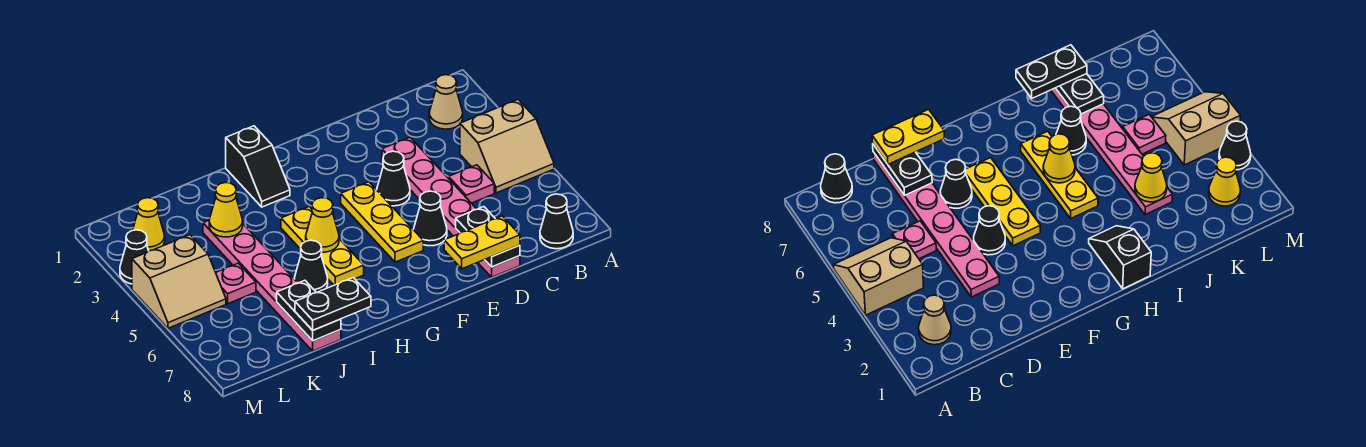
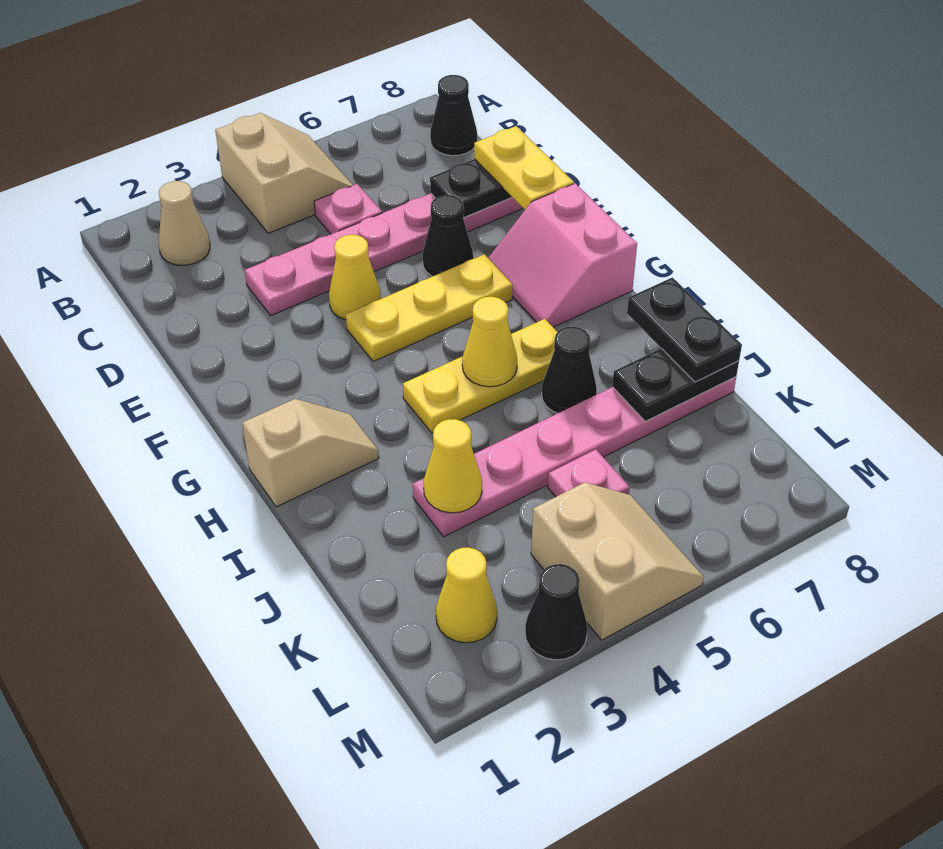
black cone E4 level 1 -> yellow cone E4 level 1
none -> pink slope F7:G8 level 1 top 8
black slope H1:H2 level 1 top 1 -> tan slope H1:H2 level 1 top 1

